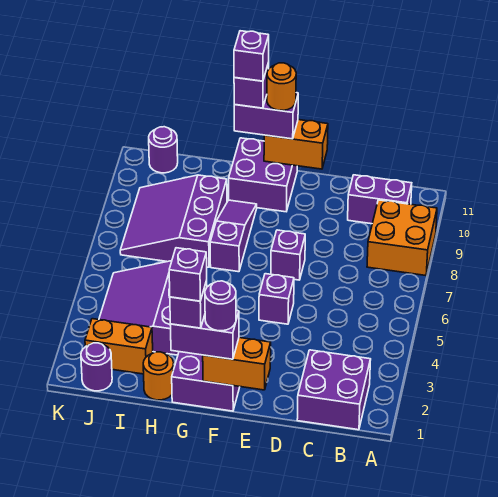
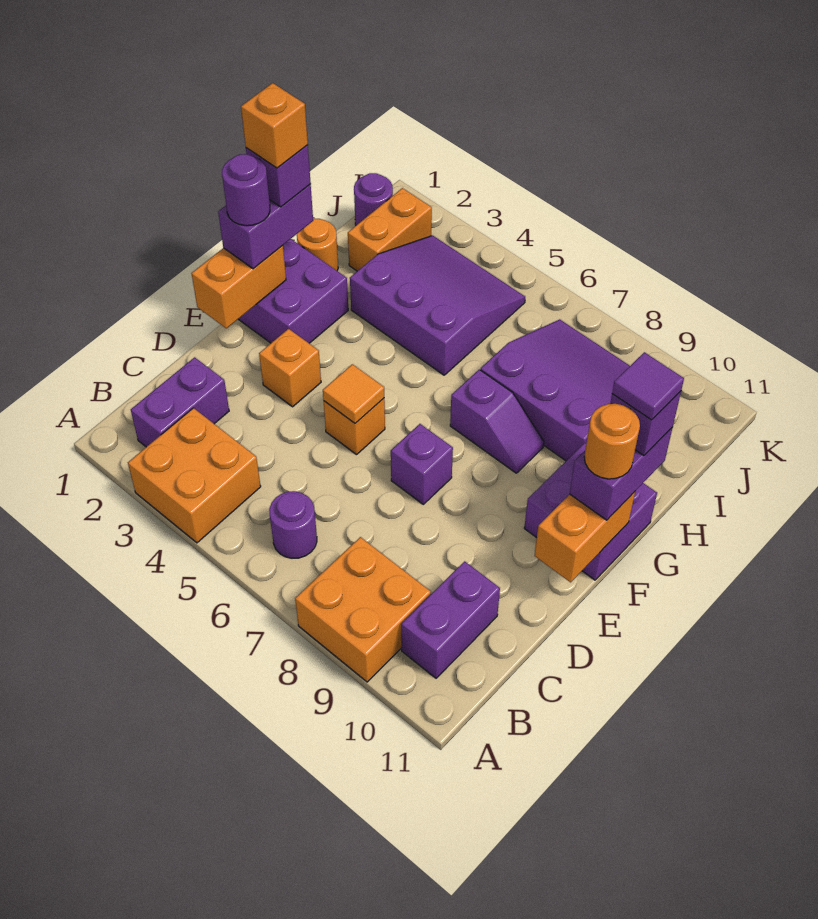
none -> orange brick A3:B4 level 1
purple brick B1:C2 level 1 -> purple brick B2:C2 level 1
none -> orange brick E3 level 1
purple brick E5 level 1 -> orange brick E5 level 1
none -> orange tile E5 level 2
purple brick G1 level 5 -> orange brick G1 level 5
purple slope G7:G9 level 1 top 7 -> purple slope G7:G8 level 1 top 7
purple brick G11 level 5 -> purple tile G11 level 5
purple round brick J11 level 1 -> purple round brick B6 level 1

